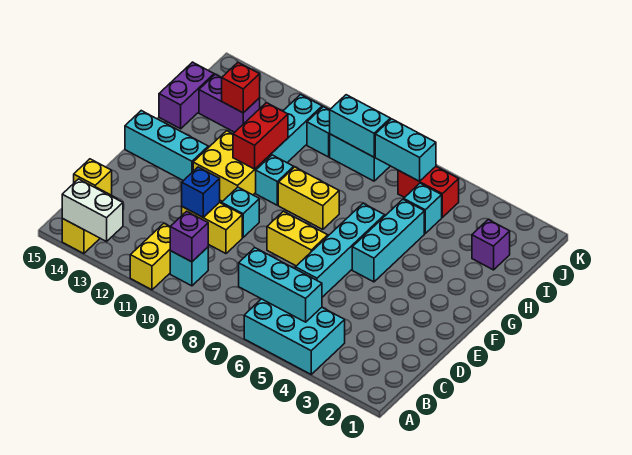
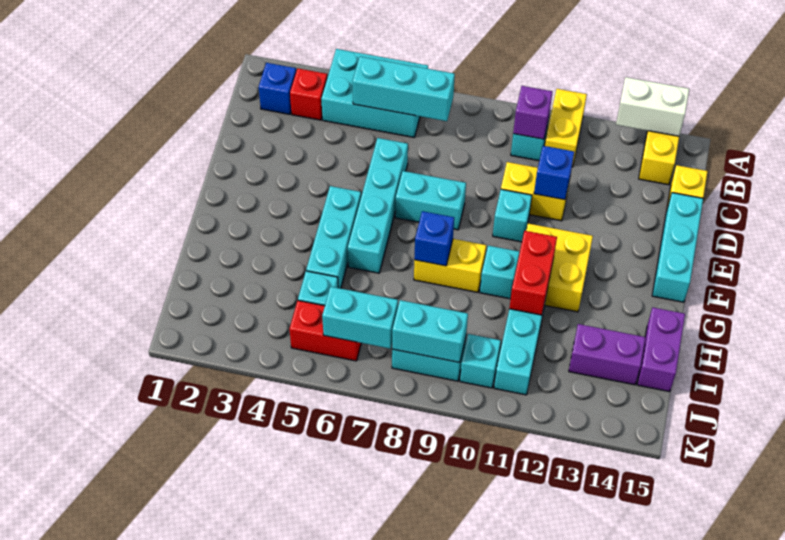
none -> blue brick B2 level 1
yellow brick E7:E8 level 1 -> cyan brick E7:E8 level 1
cyan brick F13:F15 level 1 -> cyan brick D15:F15 level 1
none -> blue brick G8 level 2
purple brick I2 level 1 -> none
red brick I13 level 2 -> red brick B3 level 1

